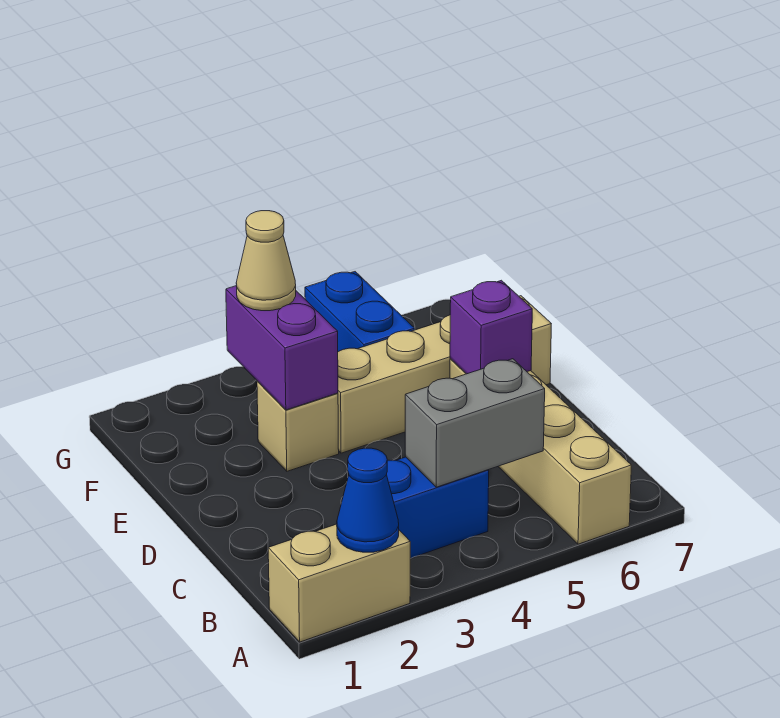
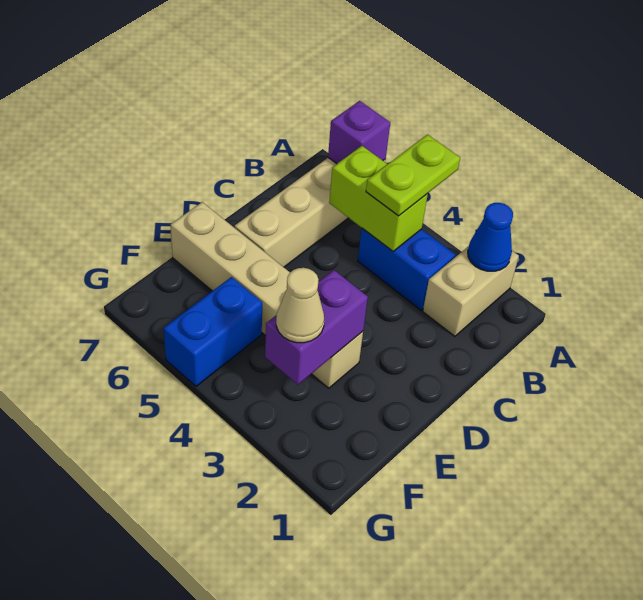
tan brick A1:A2 level 1 -> tan brick A2:B2 level 1
none -> lime plate A4:B4 level 3
grey brick B4:B5 level 2 -> lime brick B4:B5 level 2
purple brick D6 level 2 -> purple brick A6 level 2

